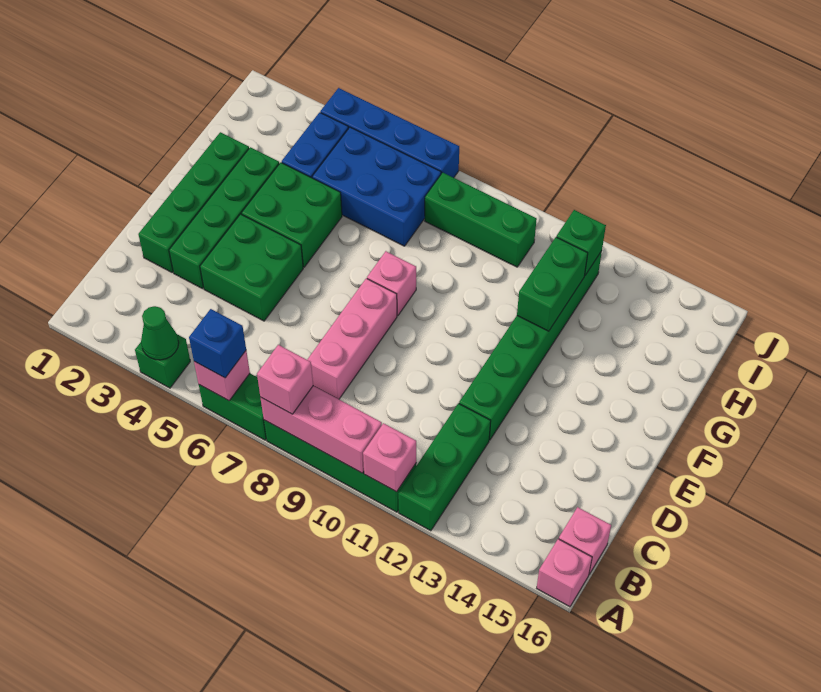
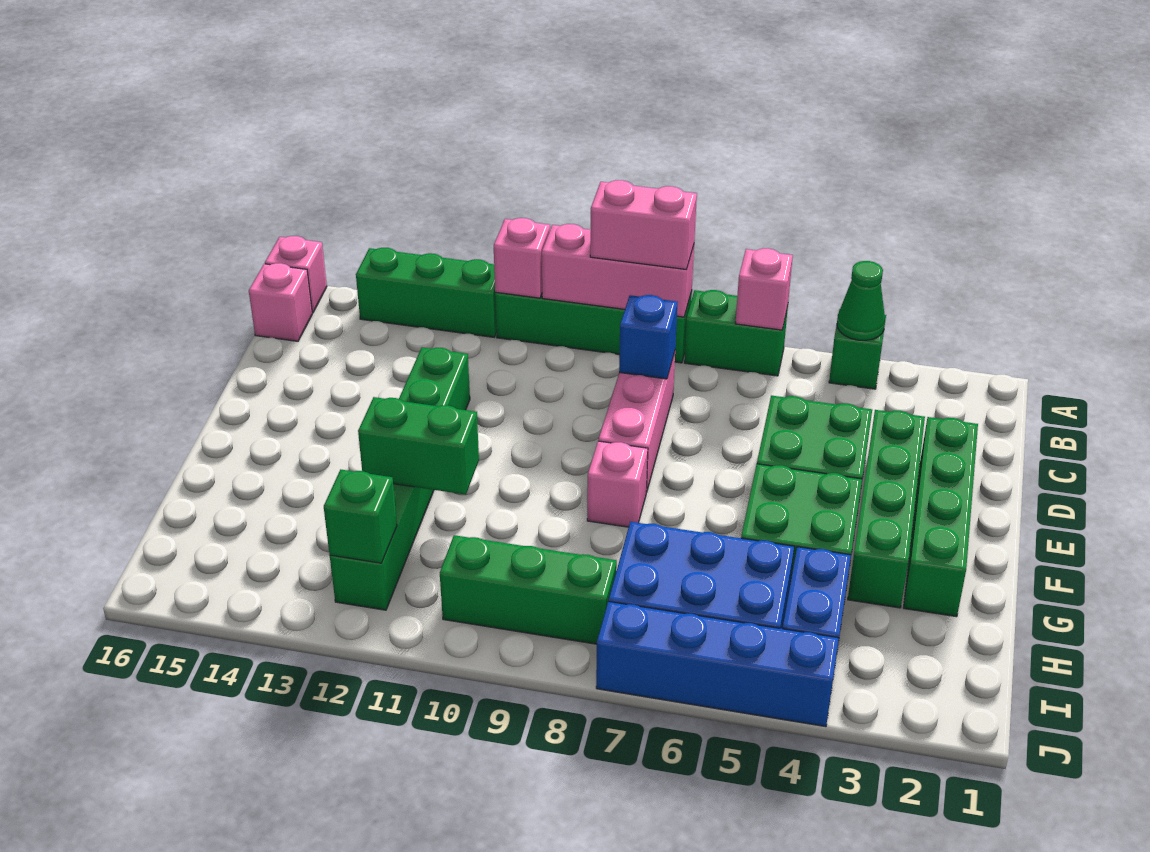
blue brick A6 level 3 -> blue brick C8 level 2
pink brick A8 level 3 -> pink brick A8:A9 level 3
green brick A12:C12 level 1 -> green brick A12:A14 level 1
green brick G12:H12 level 2 -> green brick G11:G12 level 2

